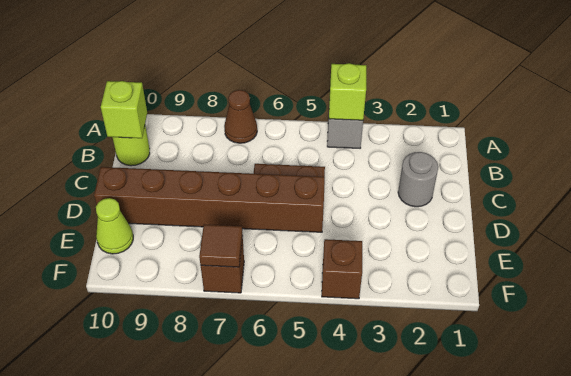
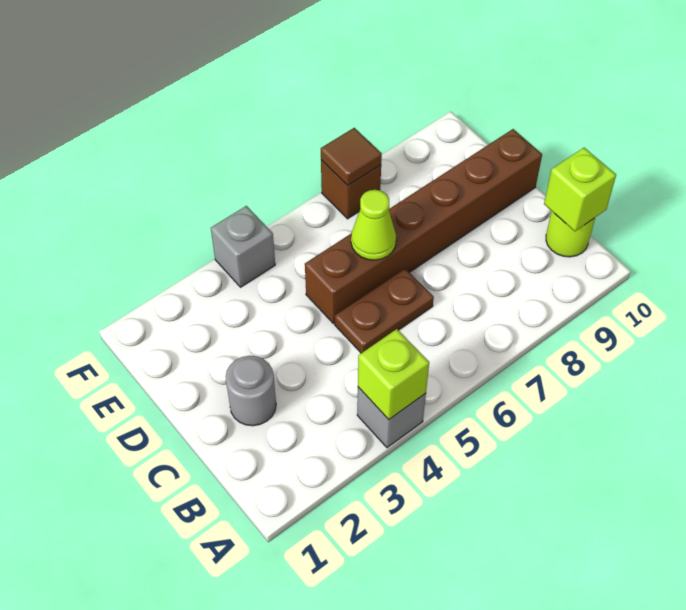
brown cone A7 level 1 -> none
lime cone E10 level 1 -> lime cone D6 level 2
brown brick F4 level 1 -> grey brick F4 level 1

